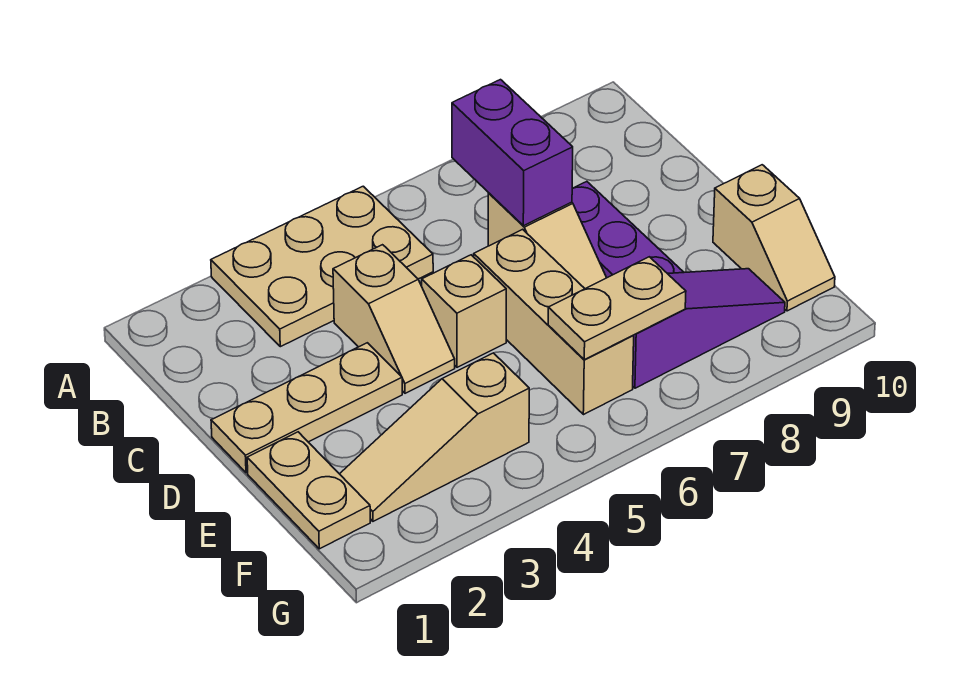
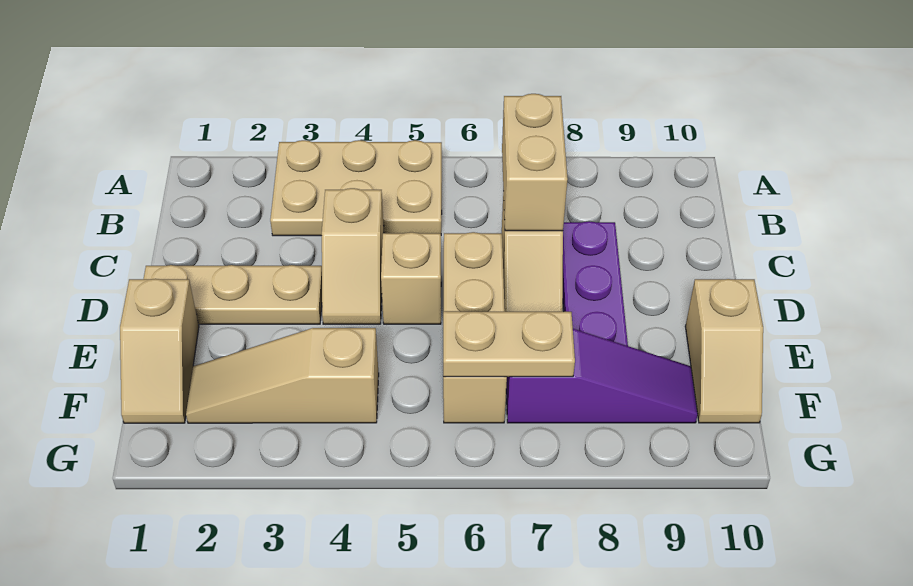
purple brick B7:C7 level 2 -> tan brick B7:C7 level 2
tan plate E1:F1 level 1 -> tan slope E1:F1 level 1 top E

